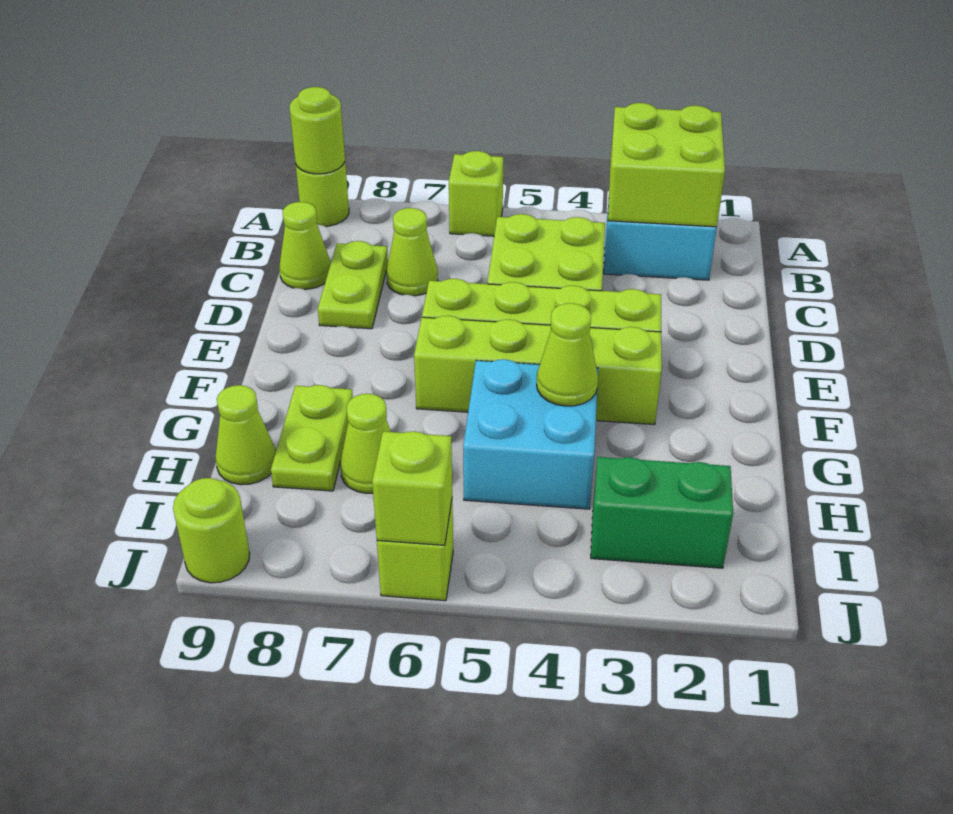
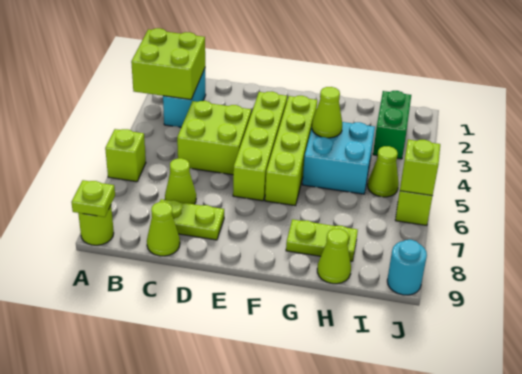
lime round brick A9 level 2 -> lime plate A9 level 2
lime cone H7 level 1 -> lime cone I5 level 1
lime round brick J9 level 1 -> cyan round brick J9 level 1

